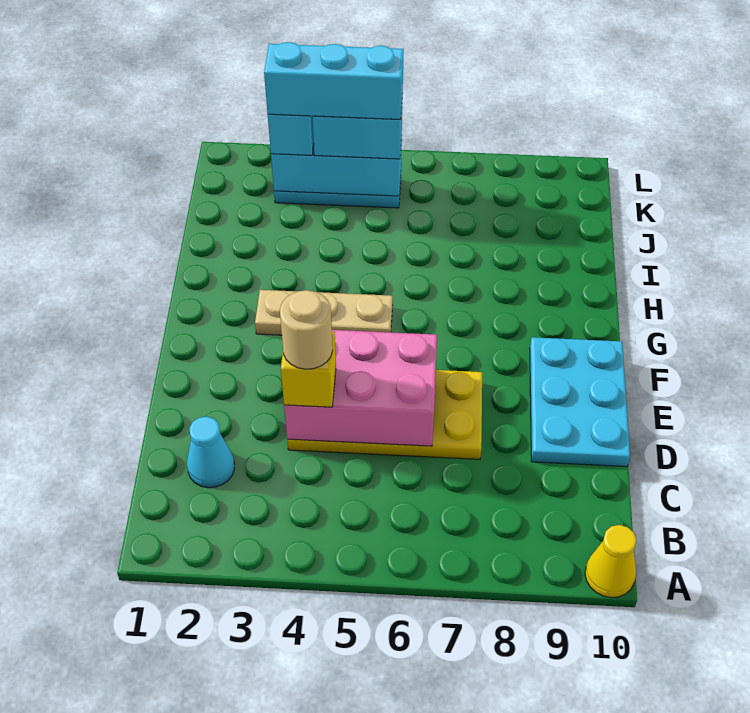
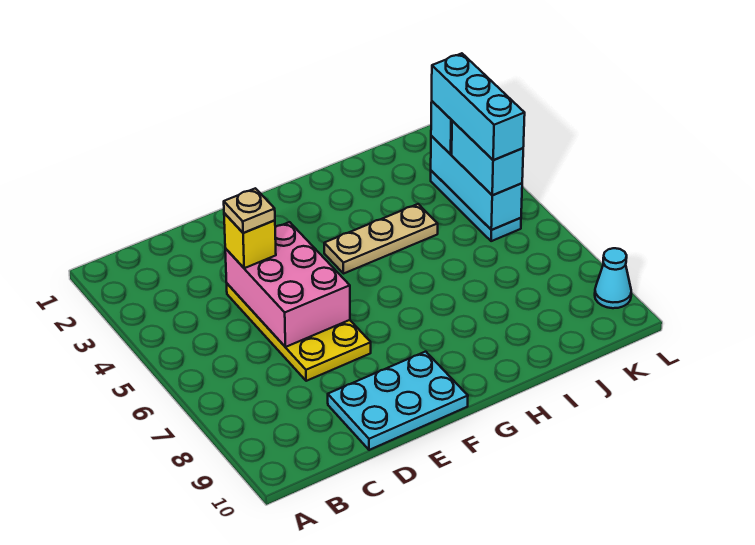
yellow cone A10 level 1 -> none
cyan cone C2 level 1 -> cyan cone L9 level 1
tan round brick D4 level 4 -> tan plate D4 level 4
tan plate G3:G5 level 1 -> tan plate G4:I4 level 1

